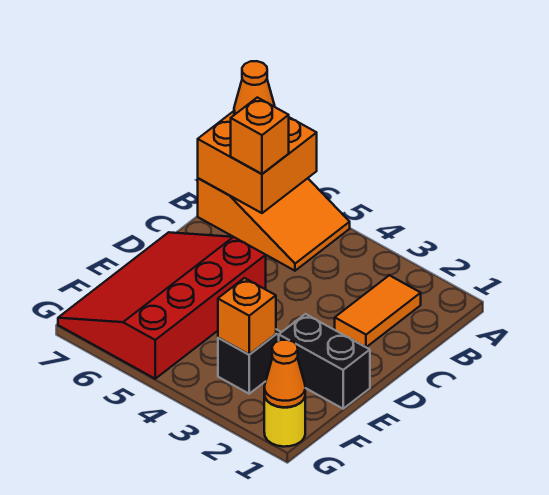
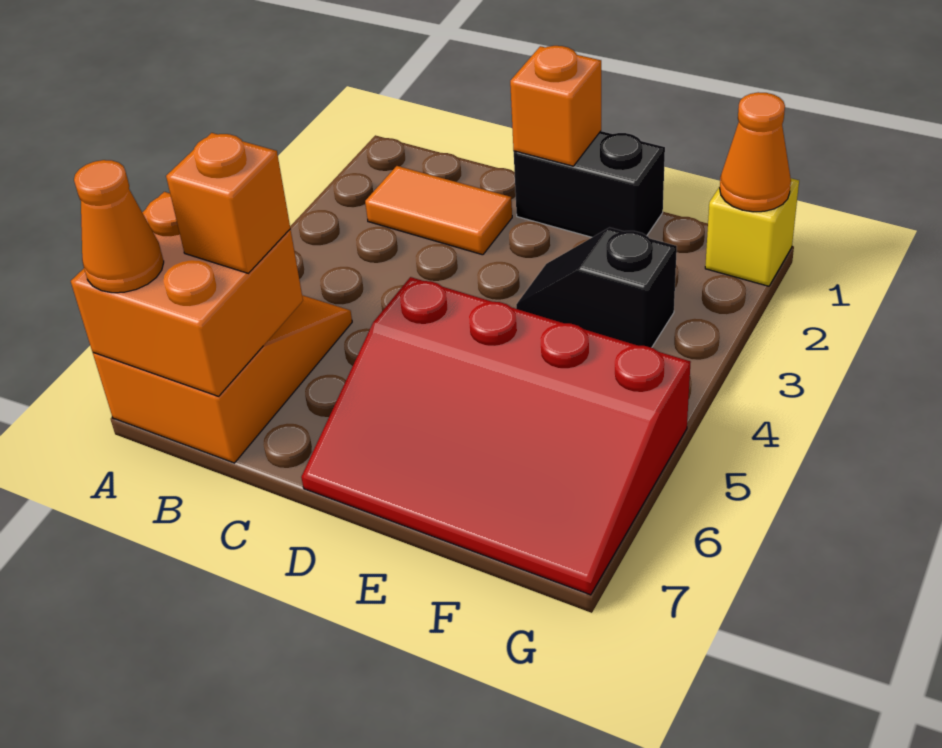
black brick E1:E2 level 1 -> black brick D1:E1 level 1
orange brick F3 level 2 -> orange brick D1 level 2
yellow round brick G1 level 1 -> yellow brick G1 level 1

